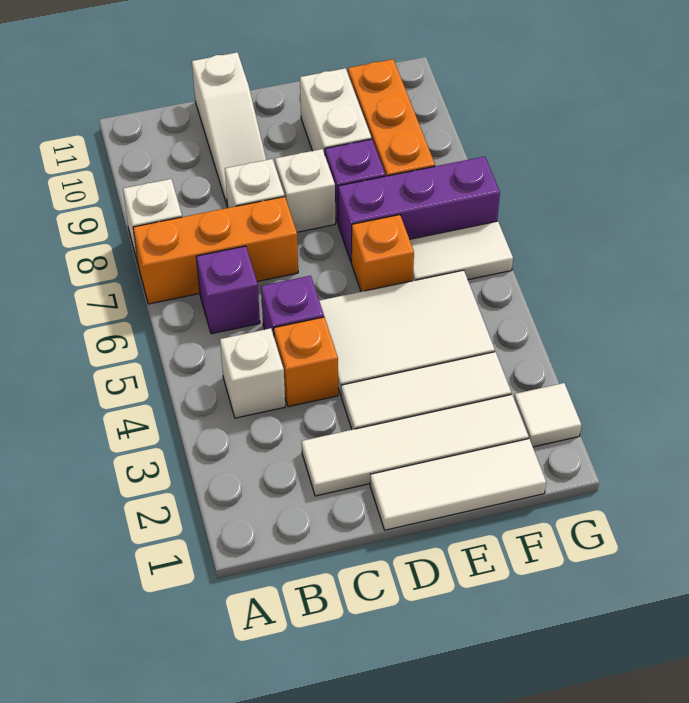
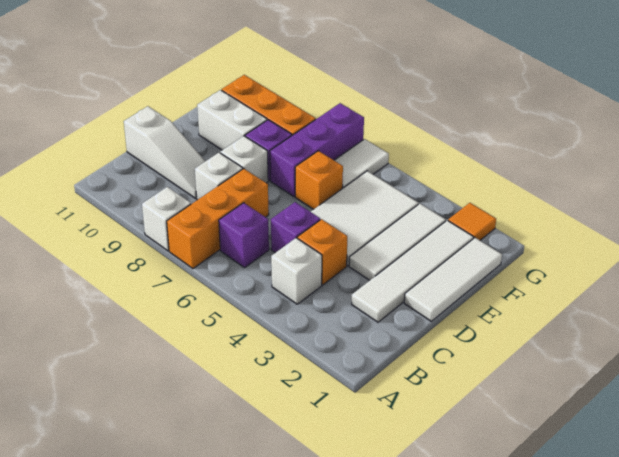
white tile G2 level 1 -> orange tile G2 level 1

